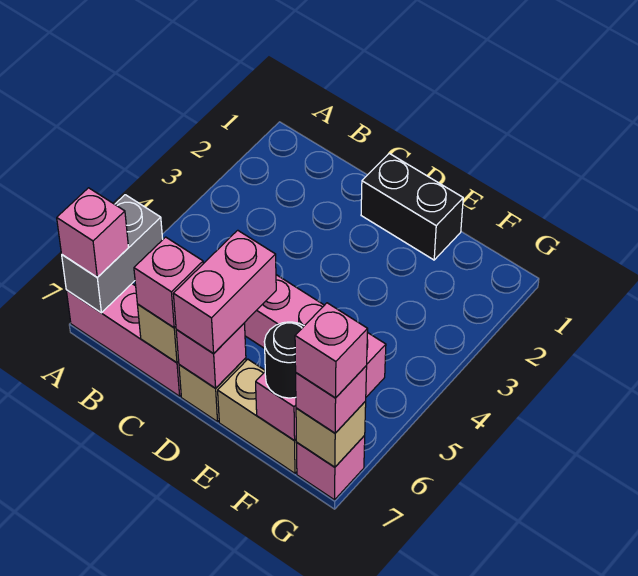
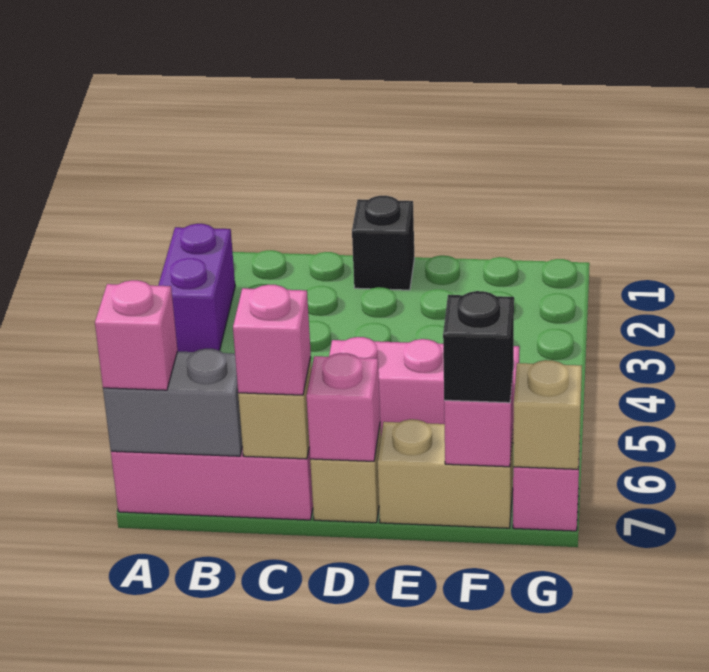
none -> purple brick A2:A3 level 1
grey brick A6:A7 level 2 -> grey brick A7:B7 level 2
black brick D1:E1 level 1 -> black brick D1 level 1
pink brick D6:D7 level 3 -> none
black round brick F7 level 3 -> black brick F7 level 3
pink brick G7 level 3 -> none
pink brick G7 level 4 -> none

